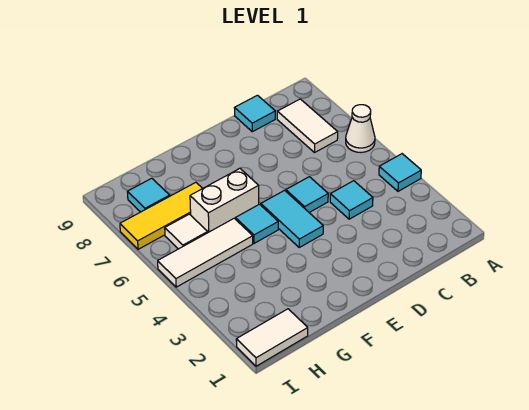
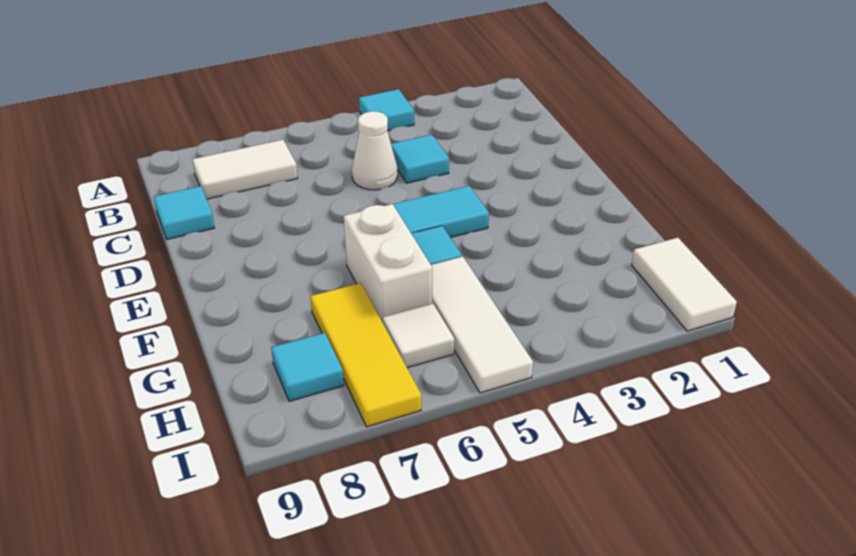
white cone A6 level 1 -> white cone C5 level 1
cyan tile D5 level 1 -> none

